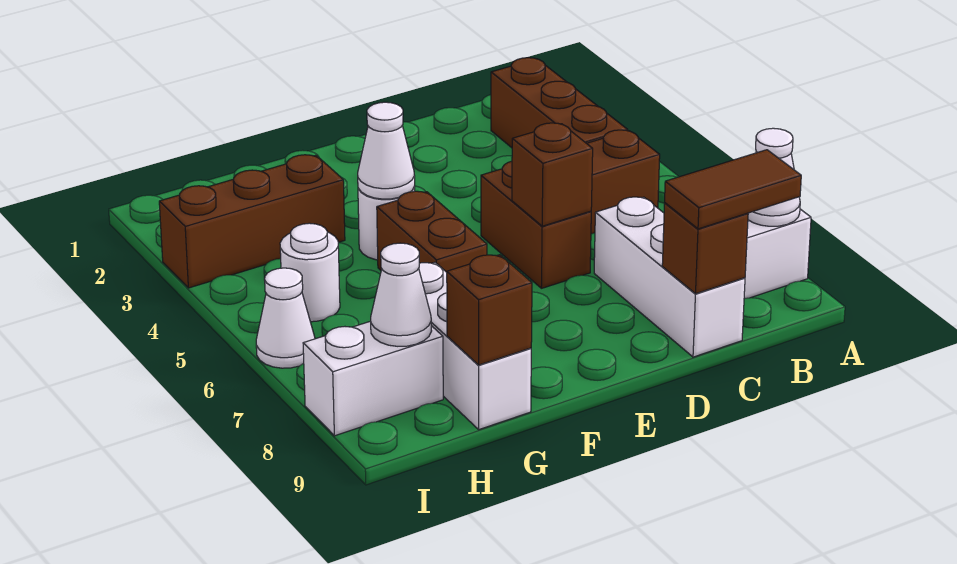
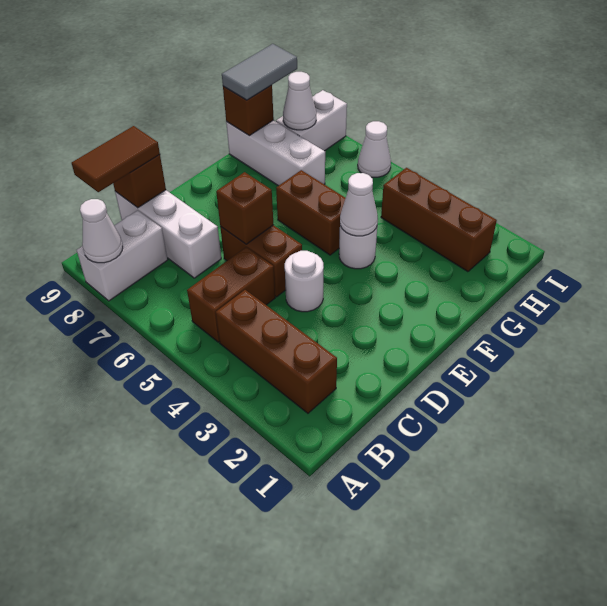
brown brick G3:I3 level 1 -> brown brick H2:H4 level 1
none -> grey tile G9:H9 level 3
white round brick H5 level 1 -> white round brick D4 level 1

